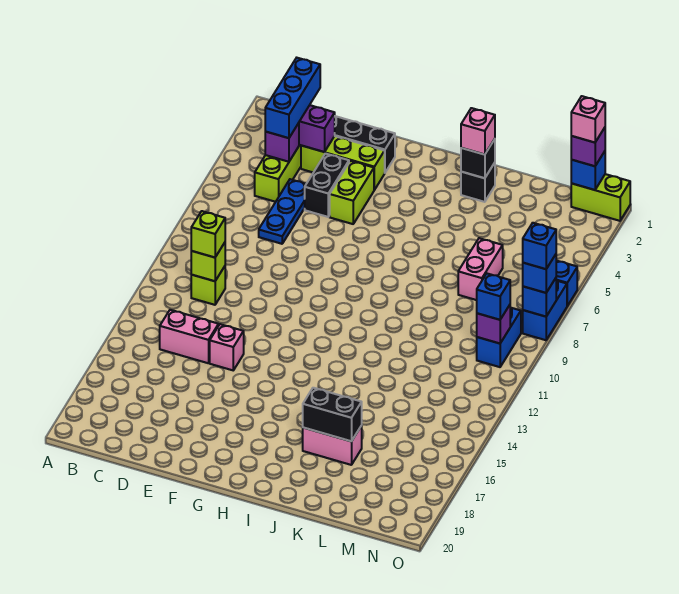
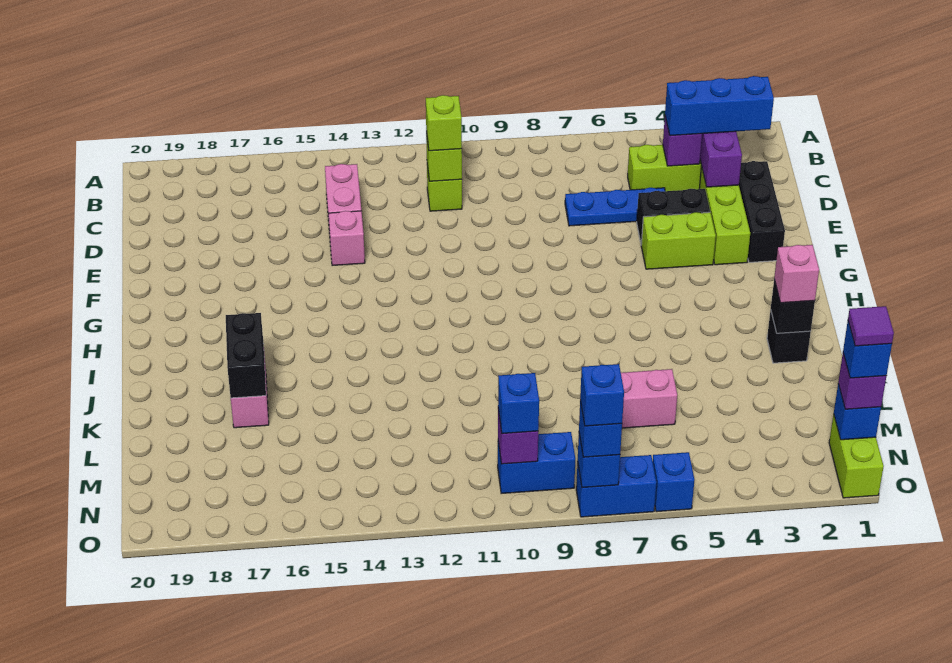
pink brick N1 level 4 -> blue brick N1 level 4
none -> purple tile N1 level 5

